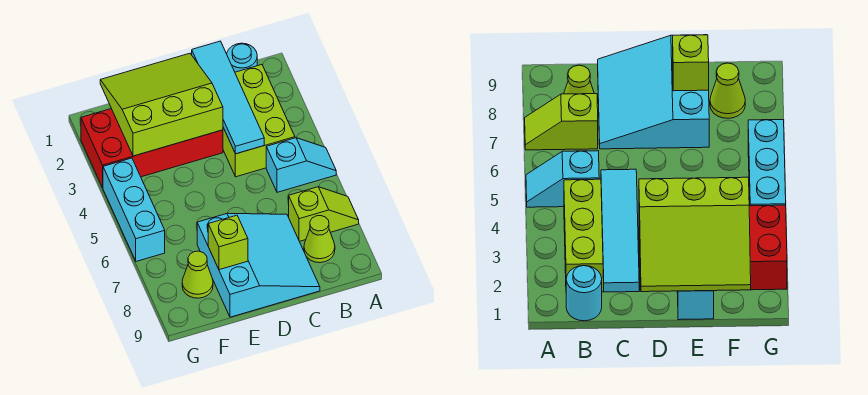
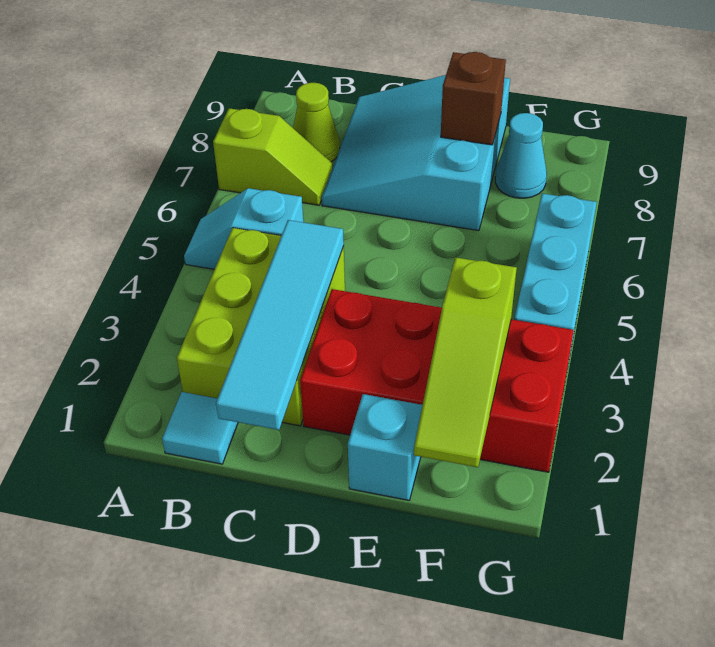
lime slope A7:B7 level 1 top B -> lime slope A7:B7 level 1 top A
cyan round brick B1 level 1 -> cyan tile B1 level 1
lime slope D1:F3 level 2 top 3 -> lime slope F1:F3 level 2 top 3
lime brick E8 level 2 -> brown brick E8 level 2
lime cone F8 level 1 -> cyan cone F8 level 1

